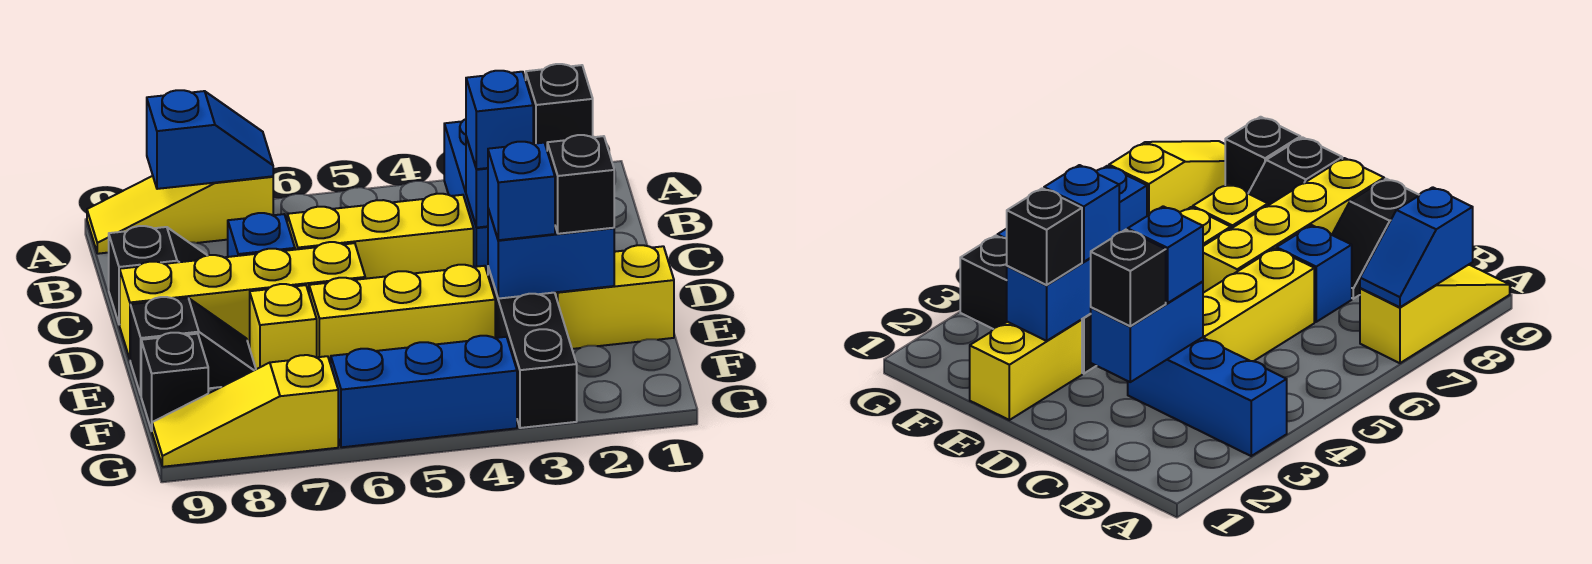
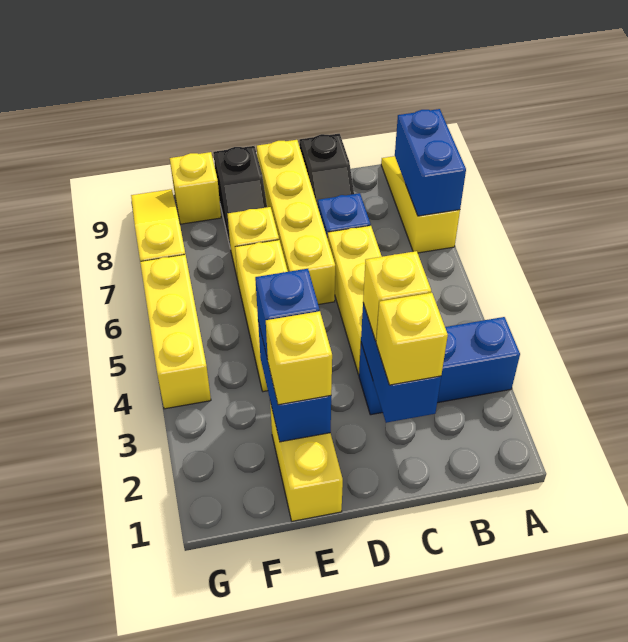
blue slope A7:A8 level 2 top 8 -> blue brick A7:A8 level 2
black brick C2 level 3 -> yellow brick C2 level 3
blue brick C3 level 3 -> yellow brick C3 level 3
black brick E2 level 3 -> yellow brick E2 level 3
black brick E3:G3 level 1 -> none
black brick F9 level 1 -> yellow brick F9 level 1
blue brick G4:G6 level 1 -> yellow brick G4:G6 level 1

